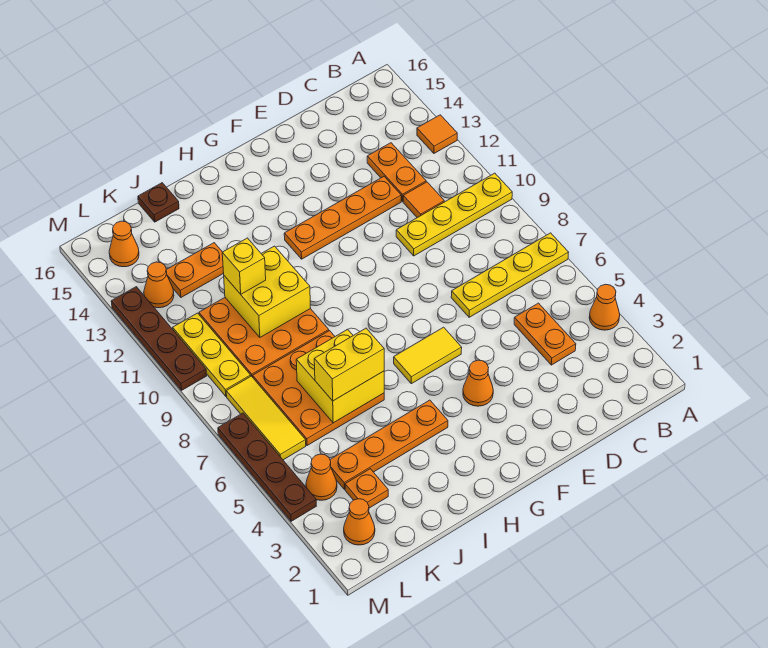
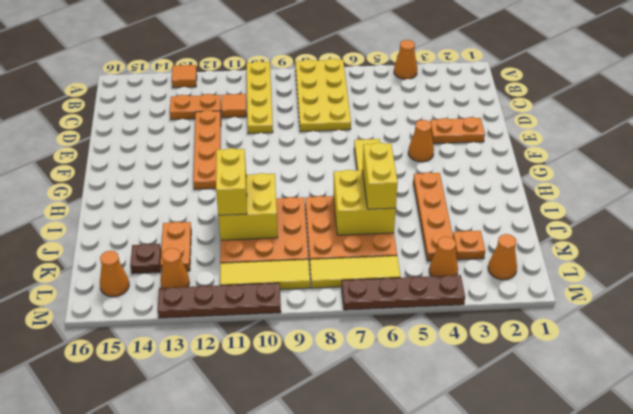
yellow plate A7:D7 level 1 -> yellow plate A7:D8 level 1
orange plate C4:C5 level 1 -> orange plate E2:E3 level 1
yellow brick J11 level 3 -> yellow brick I11:J11 level 3
brown plate J16 level 1 -> brown plate K14 level 1
yellow plate L9:L11 level 1 -> yellow tile L9:L11 level 1

